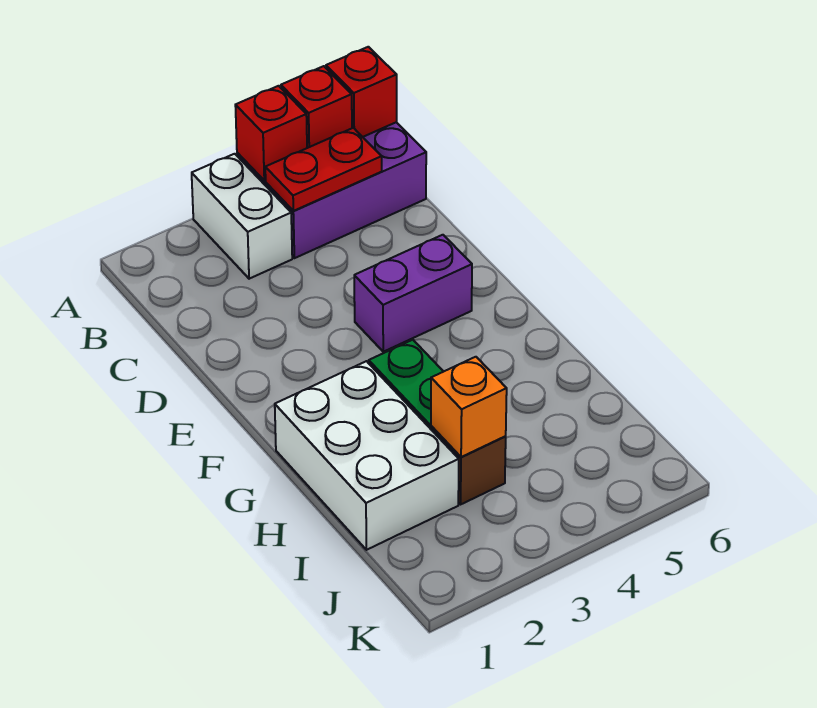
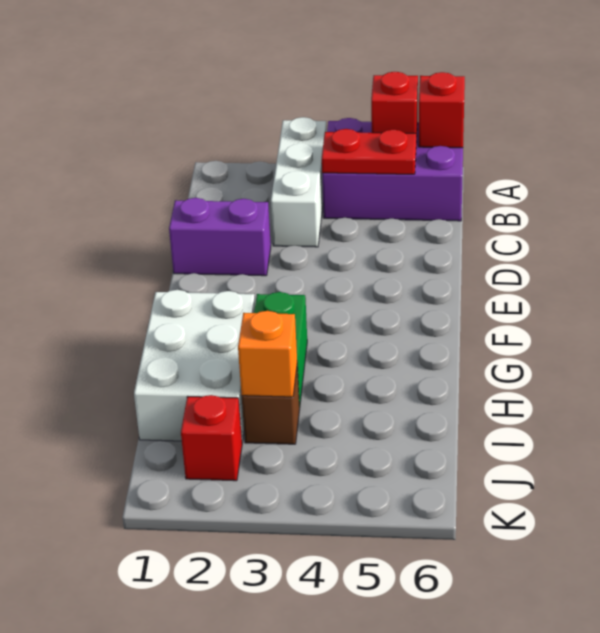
white brick A3:B3 level 1 -> white brick A3:C3 level 1
red brick A4 level 2 -> red brick J2 level 1
purple brick E4:E5 level 1 -> purple brick D1:D2 level 1

